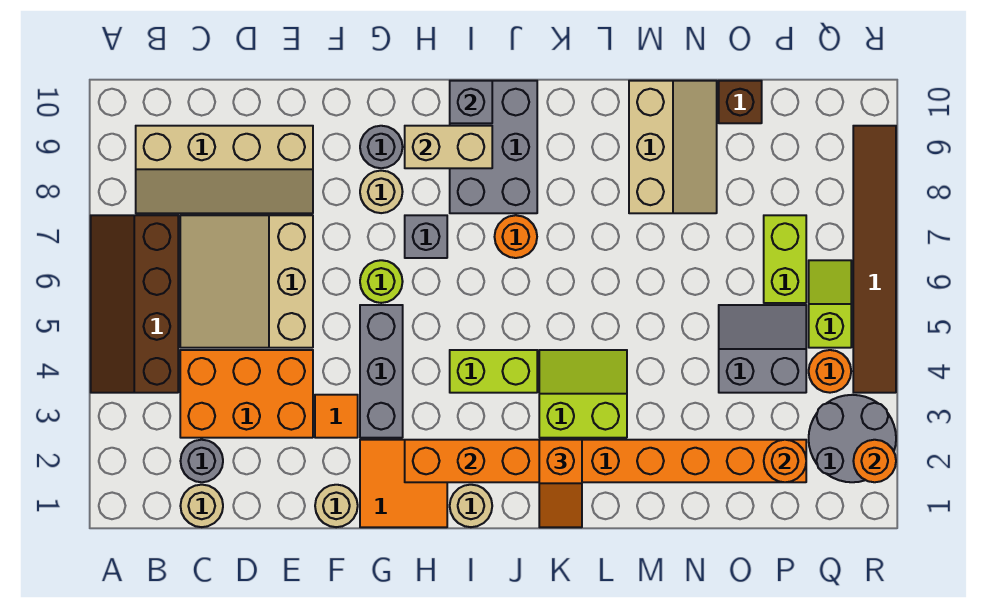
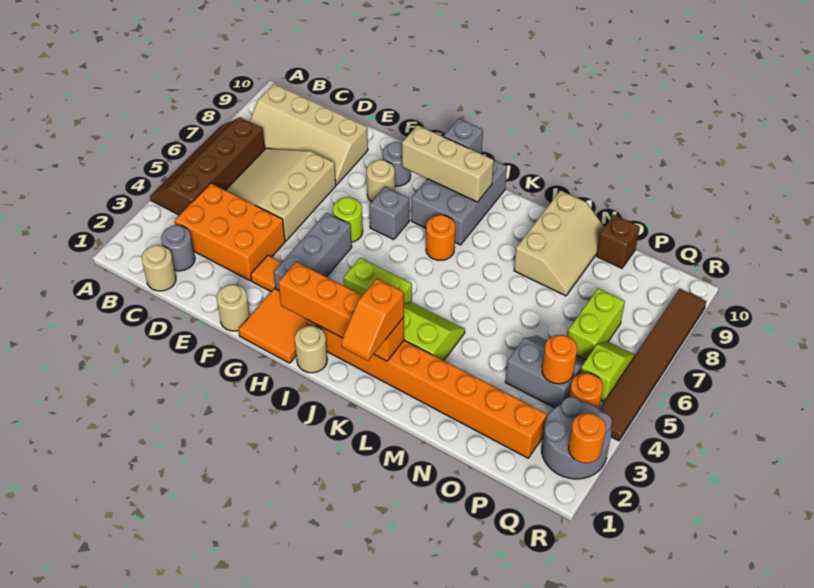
tan brick H9:I9 level 2 -> tan brick H9:J9 level 2
orange round brick P2 level 2 -> orange round brick P4 level 2

